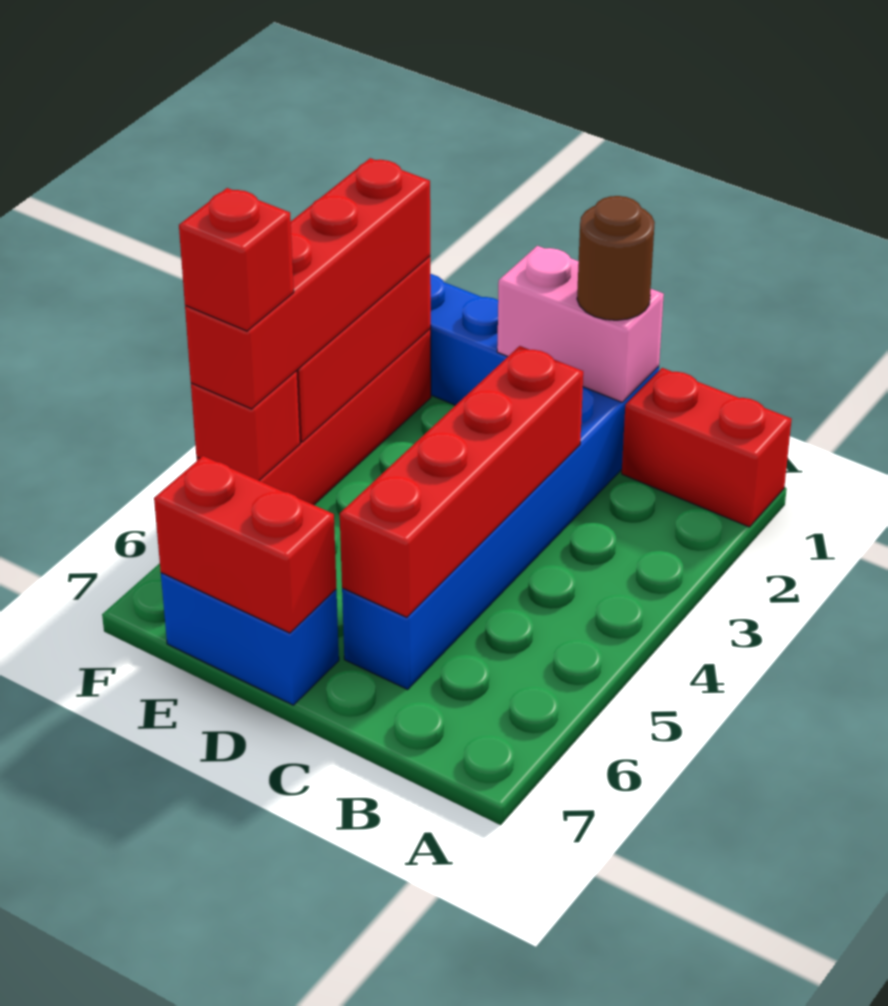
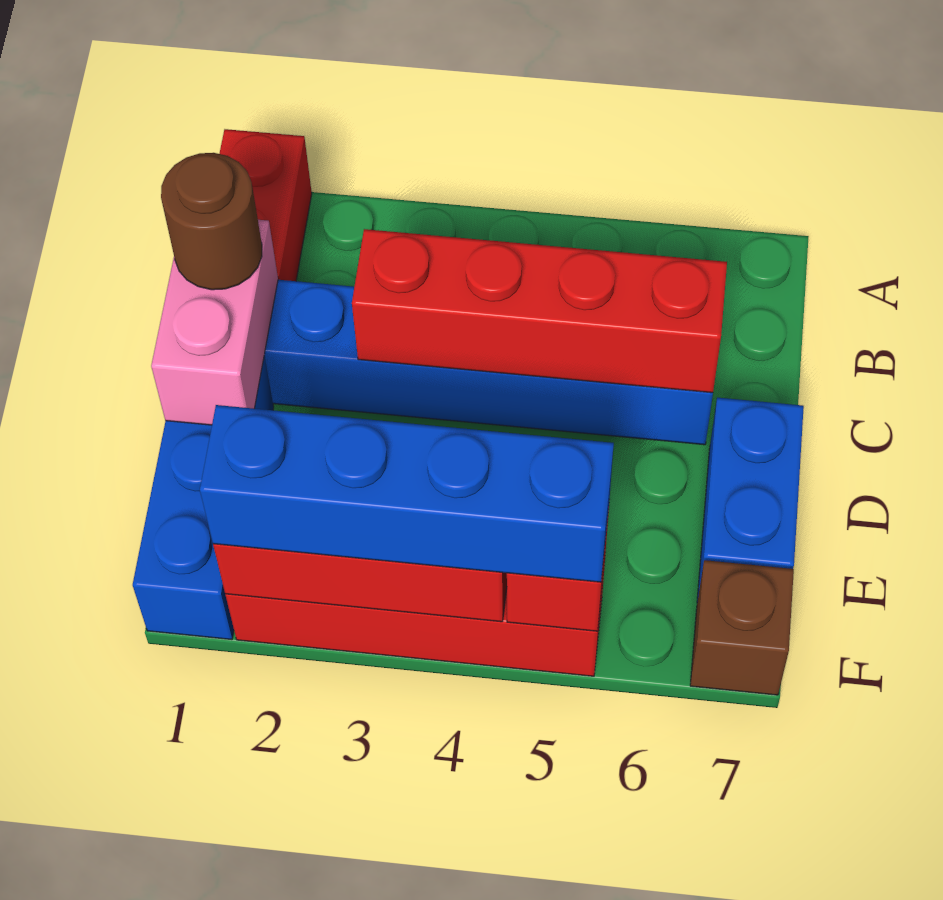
red brick D7:E7 level 2 -> none
red brick F2:F5 level 3 -> blue brick F2:F5 level 3
red brick F5 level 4 -> none
none -> brown brick F7 level 1

